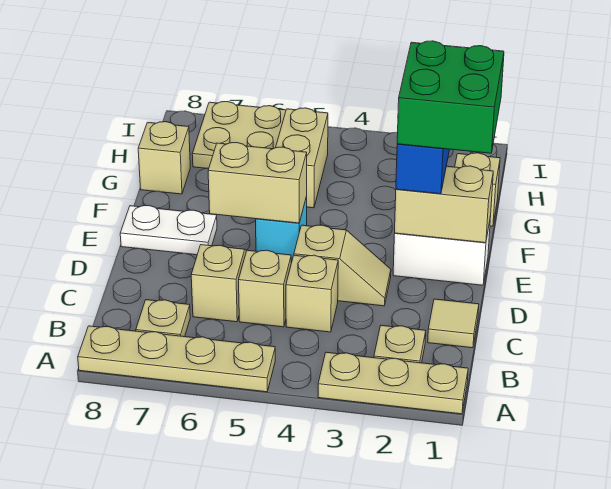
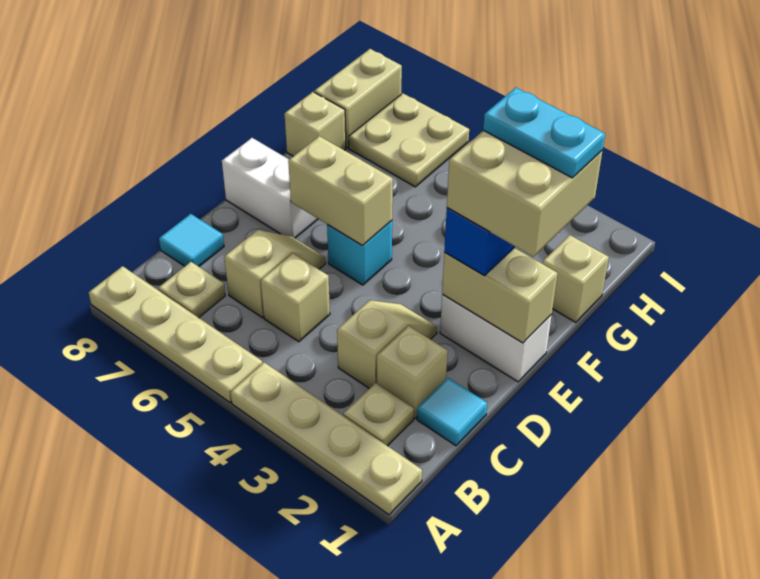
tan plate A1:A3 level 1 -> tan plate A1:A4 level 1
tan tile C1 level 1 -> cyan tile C1 level 1
tan brick C4 level 1 -> tan brick C2 level 1
none -> cyan tile C8 level 1
tan slope D3:D4 level 1 top 4 -> tan slope C3:D3 level 1 top C
green brick E1:F2 level 4 -> tan brick E1:F2 level 4
white plate E7:E8 level 1 -> white brick E7:E8 level 1
none -> cyan plate F1:F2 level 5
tan brick G5:H5 level 1 -> tan brick H8:I8 level 1

